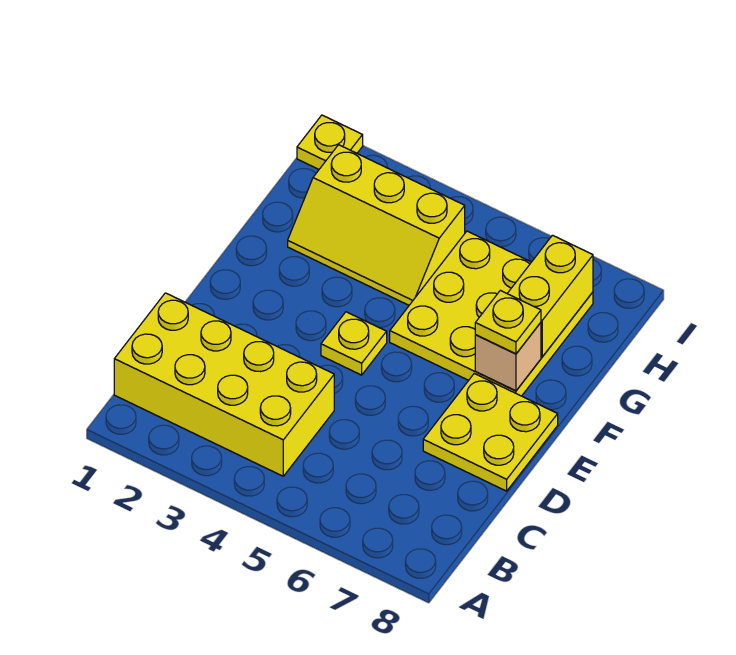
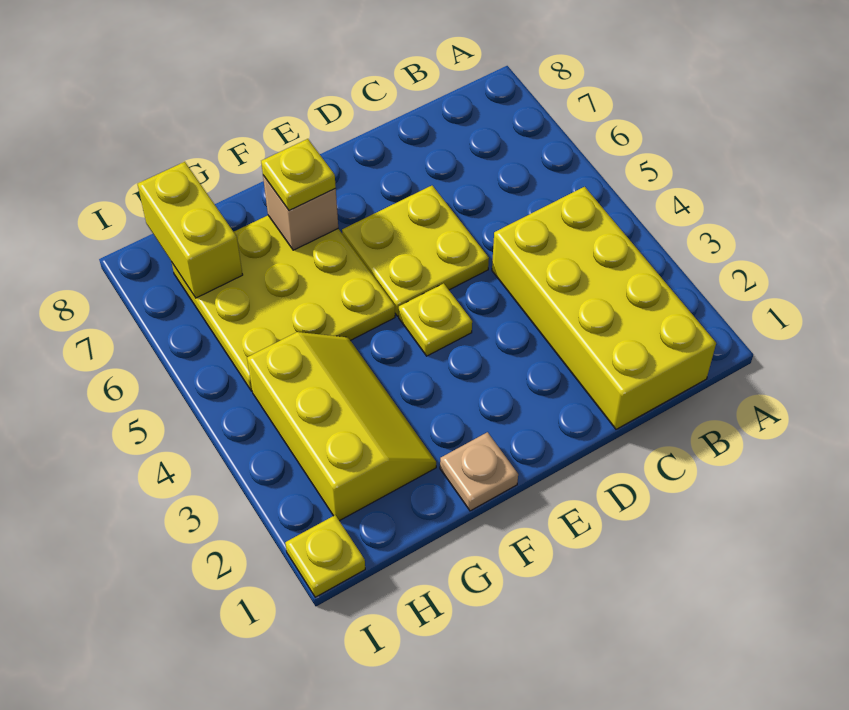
yellow plate D7:E8 level 1 -> yellow plate D5:E6 level 1
none -> tan plate F1 level 1
yellow brick G7:H7 level 2 -> yellow brick H7:H8 level 2

